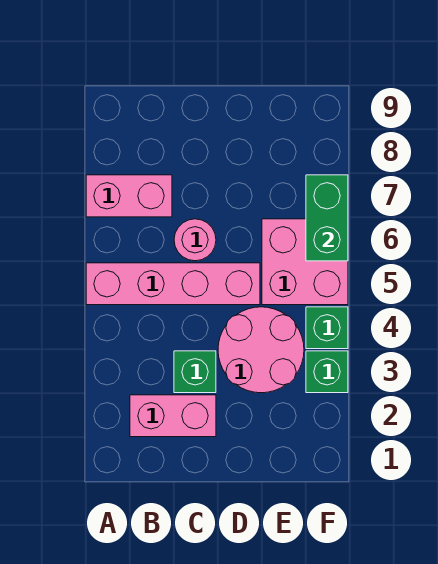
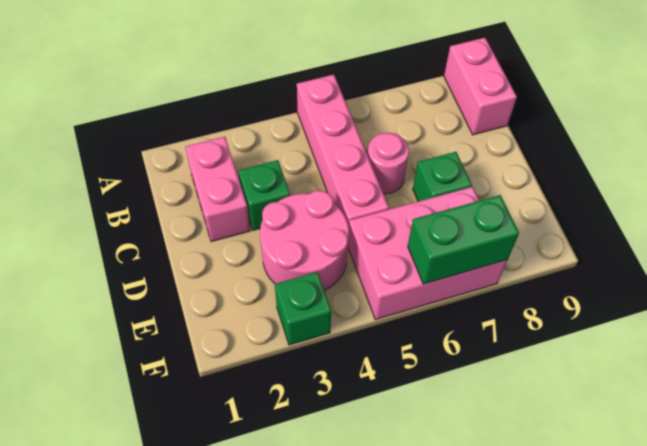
pink brick A7:B7 level 1 -> pink brick A9:B9 level 1
pink brick E5:F6 level 1 -> pink brick E5:F7 level 1
green brick F4 level 1 -> green brick D7 level 1

